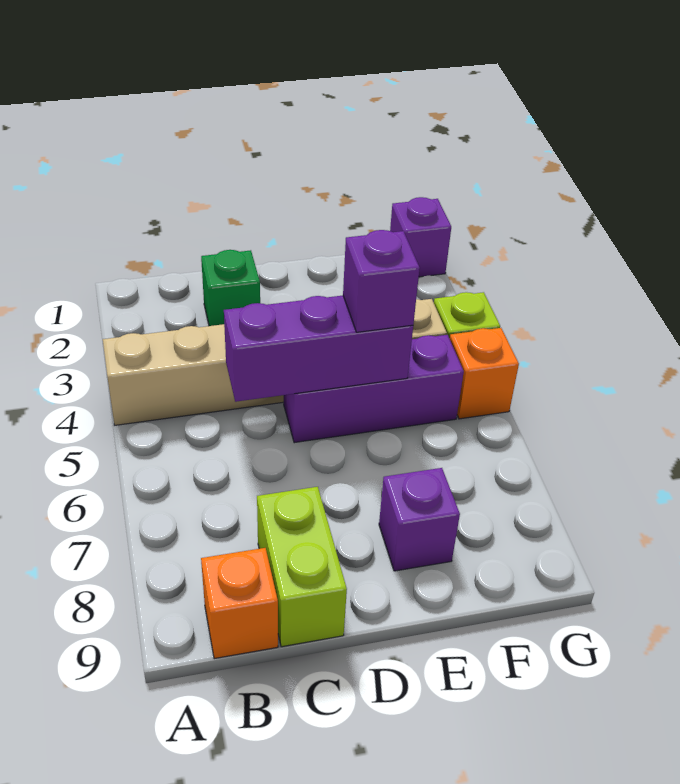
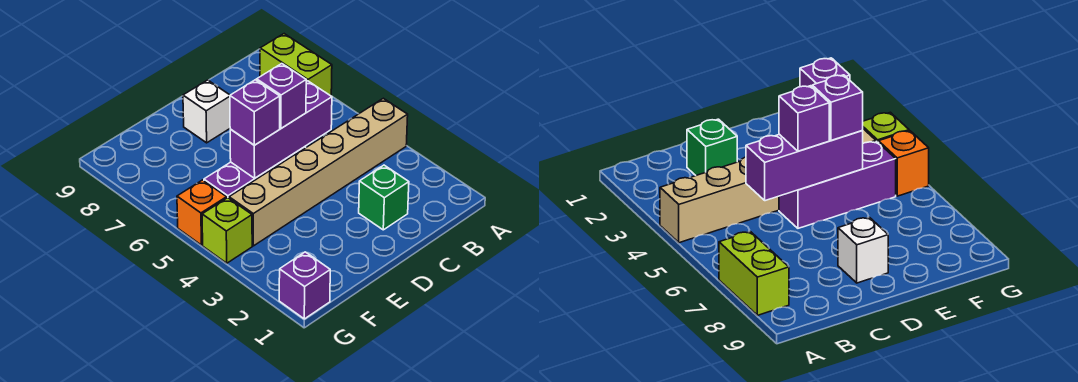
orange brick B9 level 1 -> none
lime brick C8:C9 level 1 -> lime brick A7:A8 level 1
none -> white brick D8 level 1
purple brick E8 level 1 -> purple brick D5 level 3

